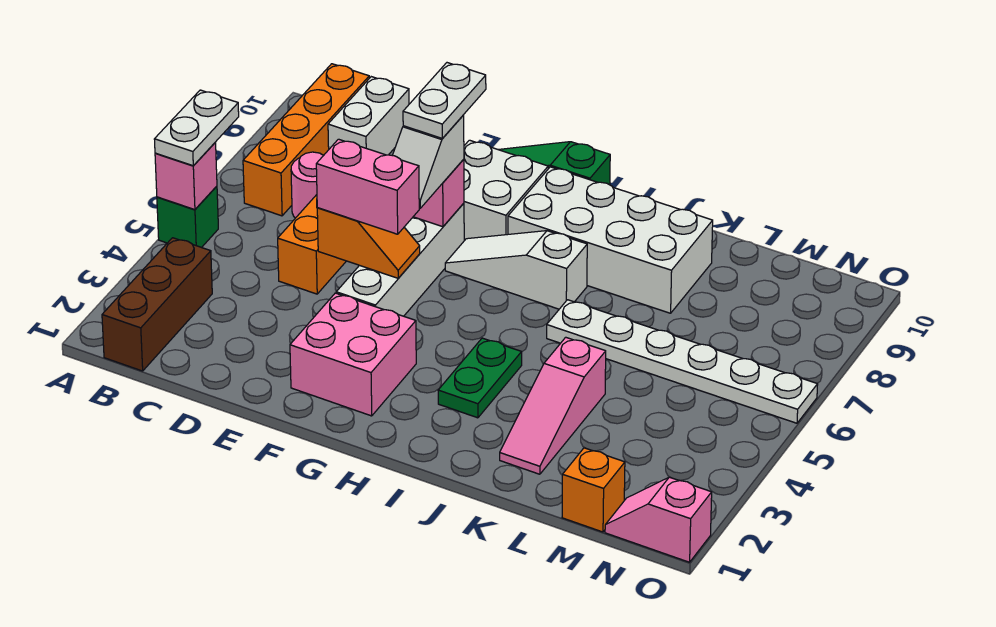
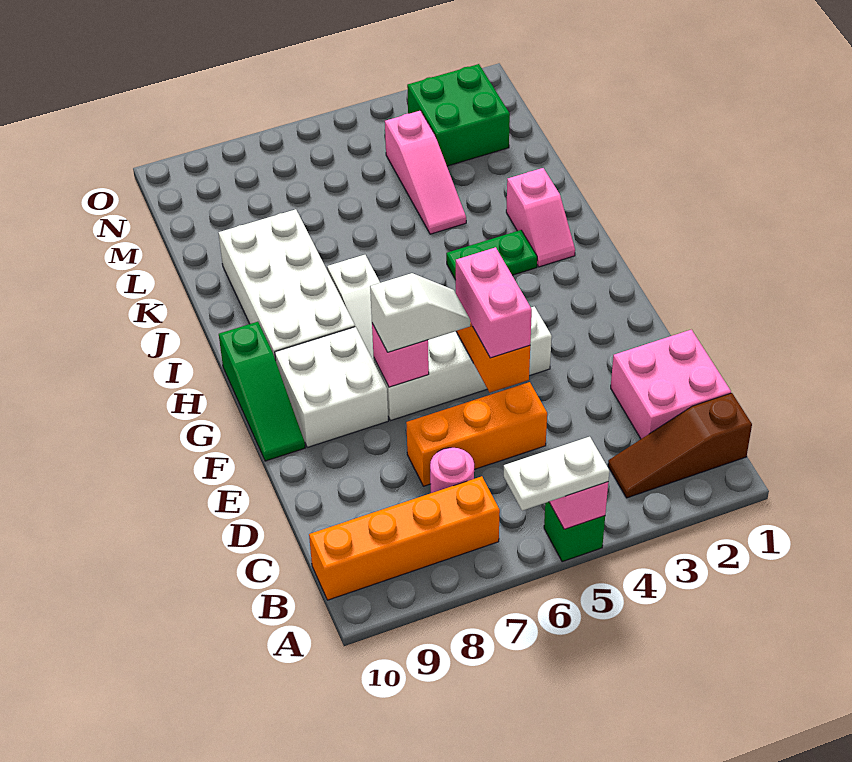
brown brick B1:B3 level 1 -> brown slope B1:B3 level 1 top 1
white brick C9:C10 level 1 -> none
pink brick F2:G3 level 1 -> pink brick C1:D2 level 1
white plate F7:F8 level 4 -> none
white plate J6:O6 level 1 -> none
pink slope K2:K4 level 1 top 4 -> pink slope K4:M4 level 1 top M
orange brick M1 level 1 -> none
none -> green brick M2:N3 level 1
pink slope N1:O1 level 1 top O -> pink slope I2:J2 level 1 top J

